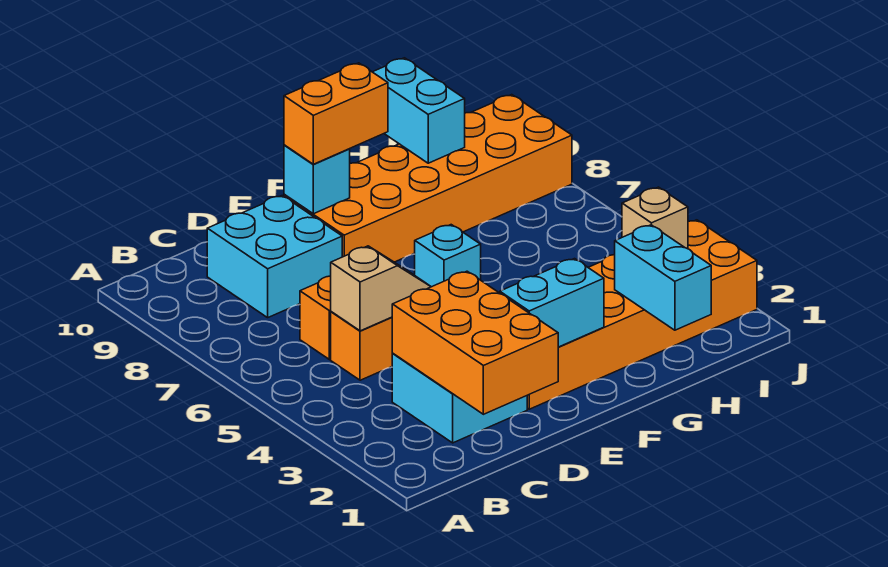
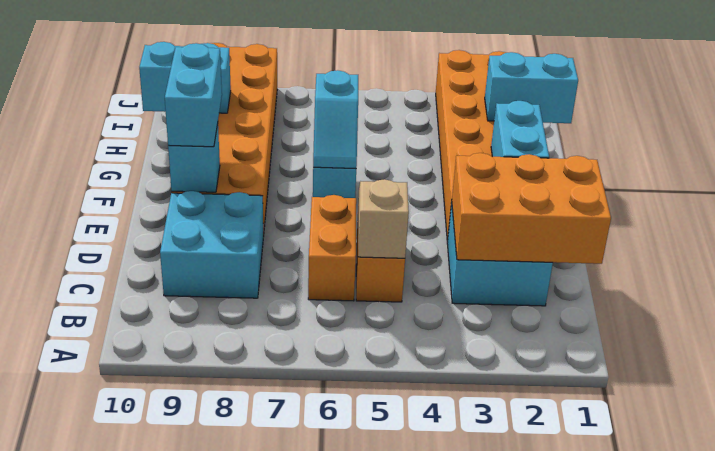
orange brick E9:F9 level 3 -> cyan brick E9:F9 level 3
none -> cyan slope F6:G6 level 2 top G
tan brick I3 level 2 -> none

